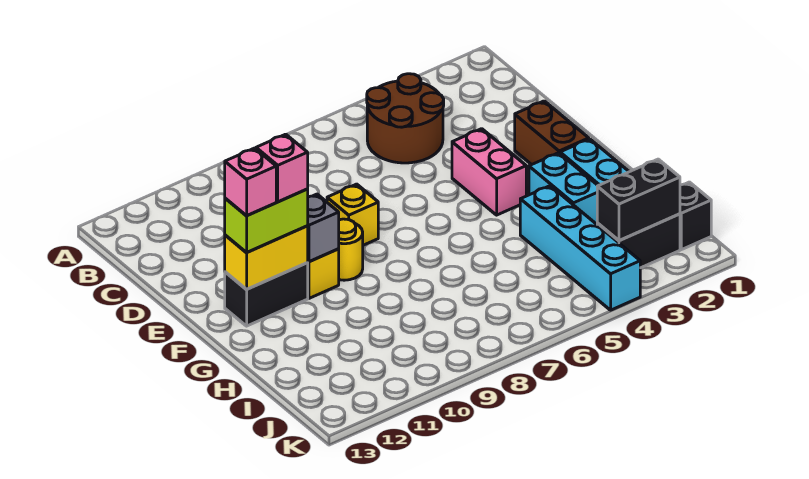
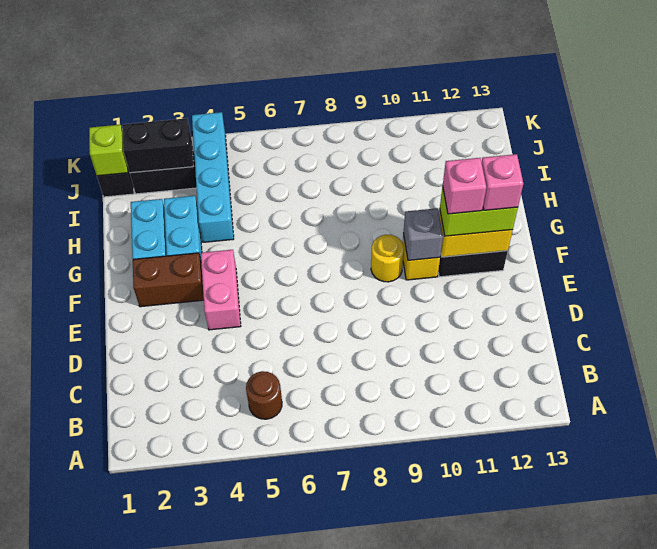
brown round brick B4:C5 level 1 -> brown round brick B5 level 1
brown brick E2:F2 level 1 -> brown brick F2:F3 level 1
yellow brick E8 level 1 -> none
none -> lime brick J1 level 2

